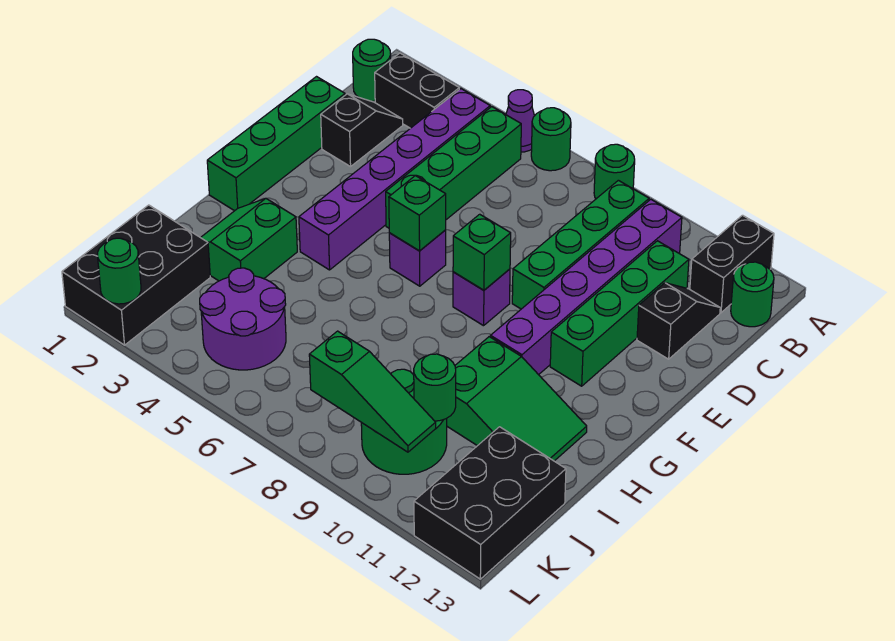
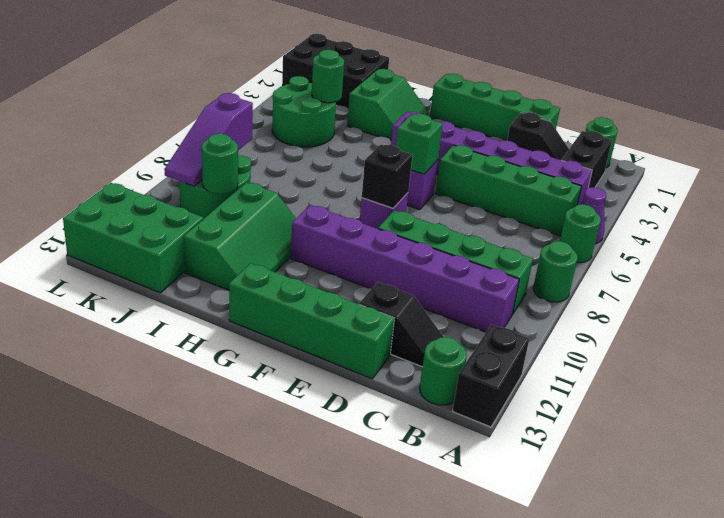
black brick A12:B12 level 1 -> black brick A12:A13 level 1
green brick C11:F11 level 1 -> green brick D13:G13 level 1
green brick F8 level 2 -> black brick F8 level 2
green slope H2:I3 level 1 top 3 -> green slope H2:I3 level 1 top I
green slope H10:I12 level 1 top 10 -> green slope H10:I12 level 1 top I
purple round brick J4:K5 level 1 -> green round brick J4:K5 level 1
black brick J12:L13 level 1 -> green brick J12:L13 level 1
green slope K8:K10 level 2 top 8 -> purple slope K8:K10 level 2 top 8
green round brick L2 level 2 -> green round brick J4 level 2

